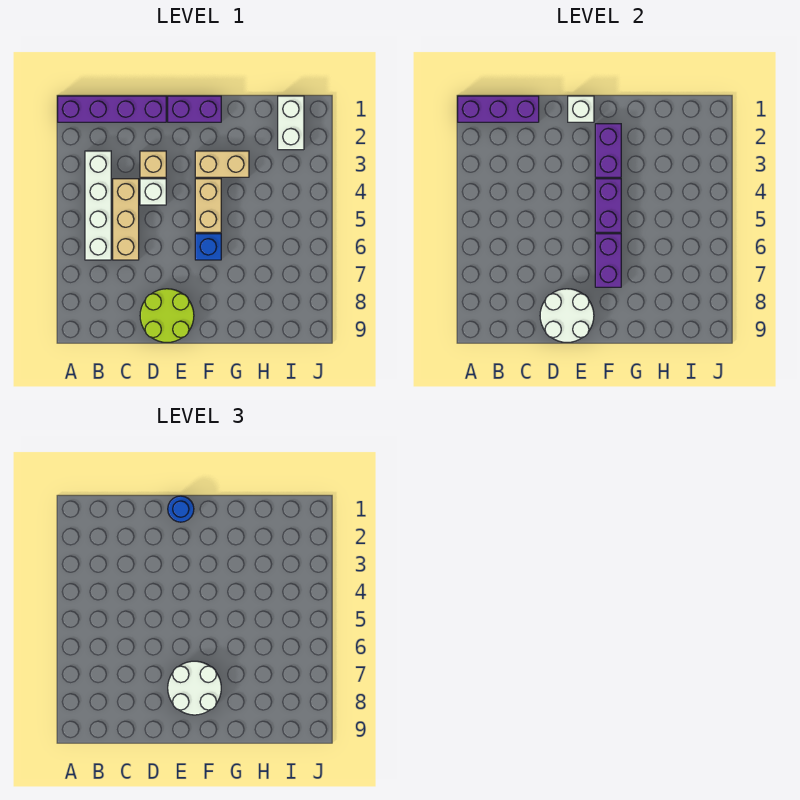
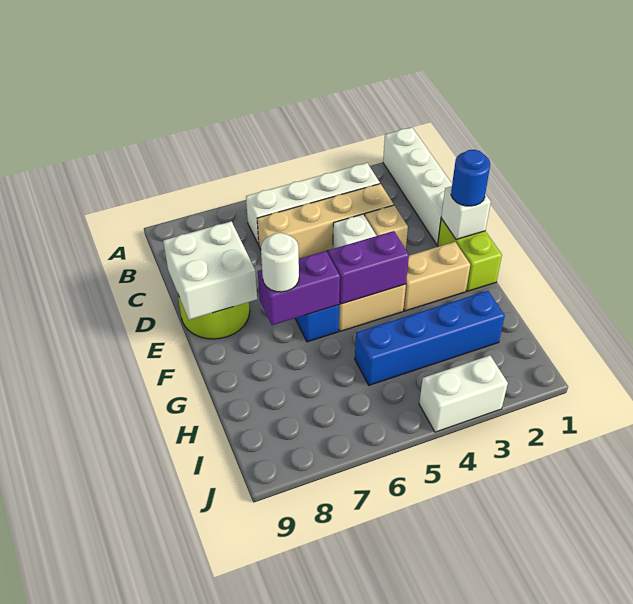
purple brick A1:D1 level 1 -> white brick A1:D1 level 1
purple brick A1:C1 level 2 -> none
tan brick C4:C6 level 1 -> tan brick C3:C6 level 1
white round brick D8:E9 level 2 -> white brick D8:E9 level 2
purple brick E1:F1 level 1 -> lime brick E1:F1 level 1
white round brick E7:F8 level 3 -> white round brick F7 level 3
purple brick F2:F3 level 2 -> none
tan brick F3:G3 level 1 -> tan brick F2:F3 level 1
none -> blue brick H2:H5 level 1
white brick I1:I2 level 1 -> white brick J3:J4 level 1

